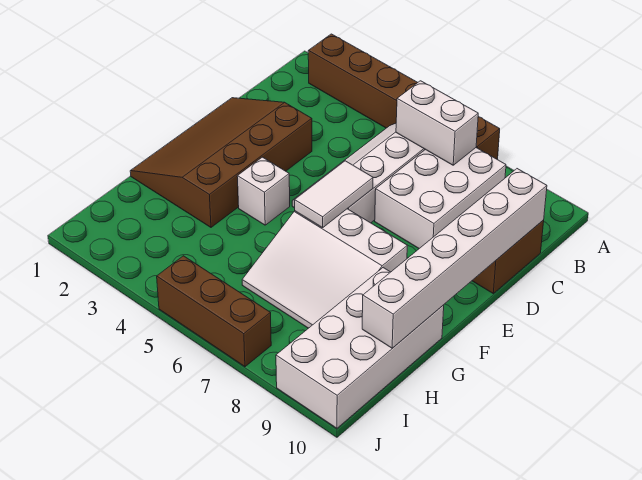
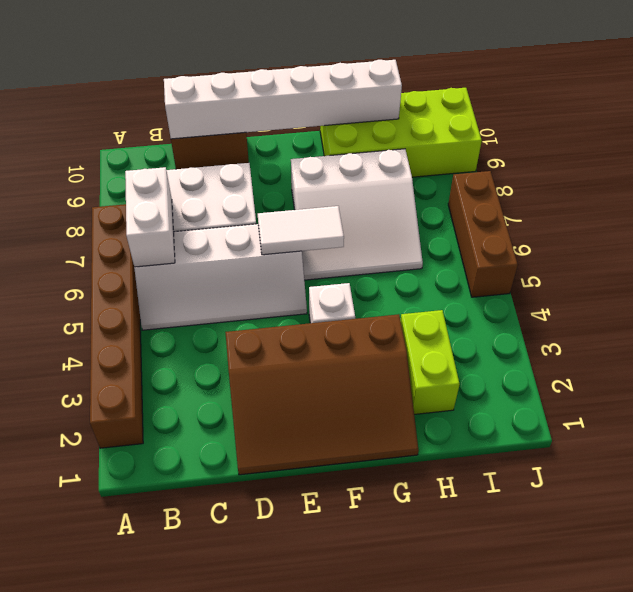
white slope F6:H8 level 1 top F -> white slope F6:H8 level 1 top 8
white brick G9:J10 level 1 -> lime brick G9:J10 level 1
none -> lime brick H2:H3 level 1

